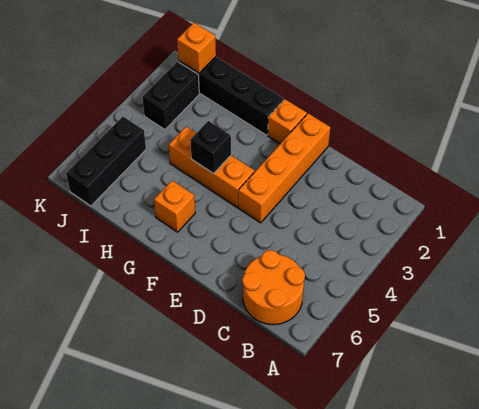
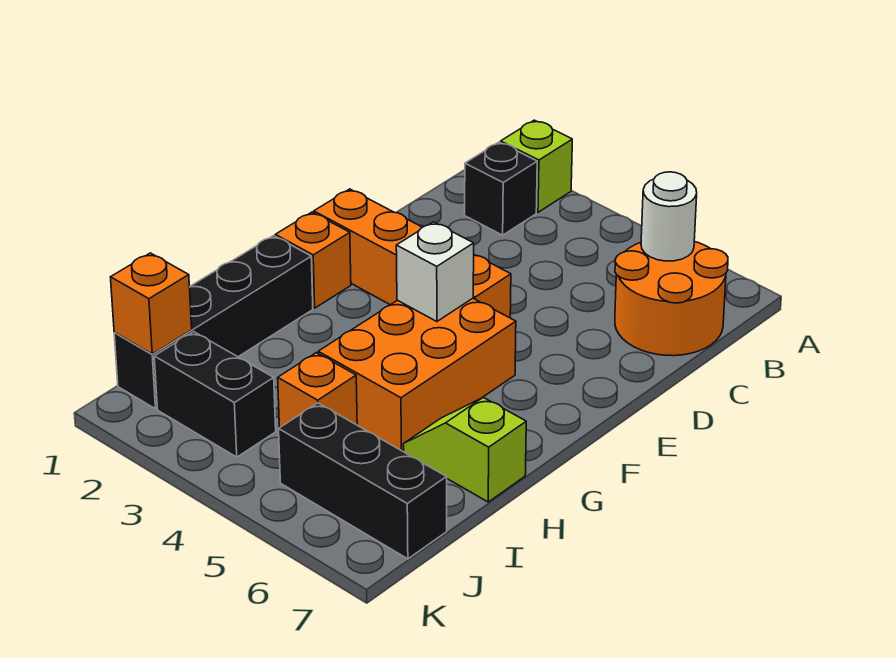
none -> lime brick A2 level 1
none -> white round brick B6 level 2
orange brick F4:H4 level 1 -> orange brick F4:H5 level 1
none -> white brick F4 level 2
black brick G4 level 2 -> black brick B2 level 1
orange brick G6 level 1 -> orange brick I4 level 1
none -> lime slope H6:H7 level 1 top 7

